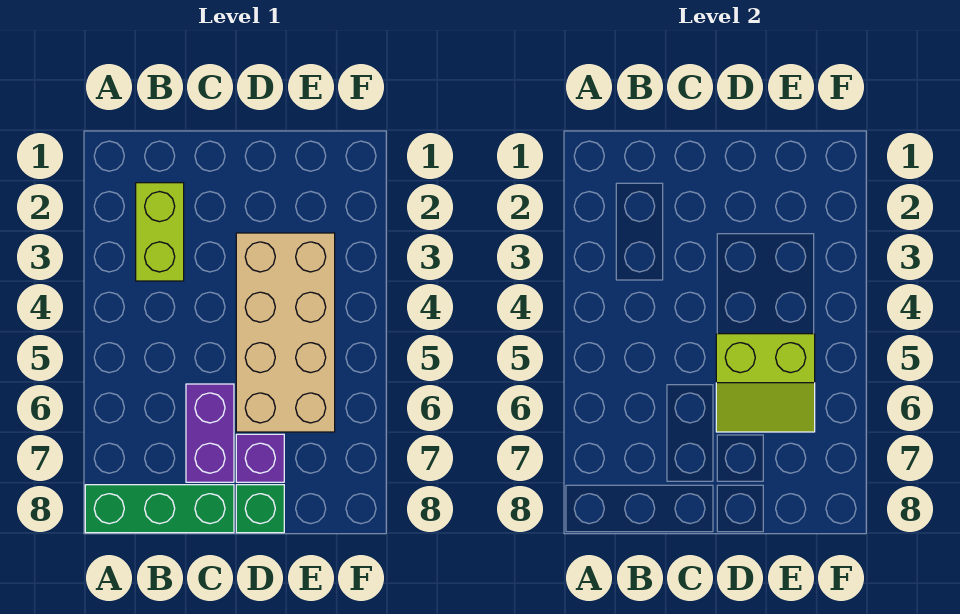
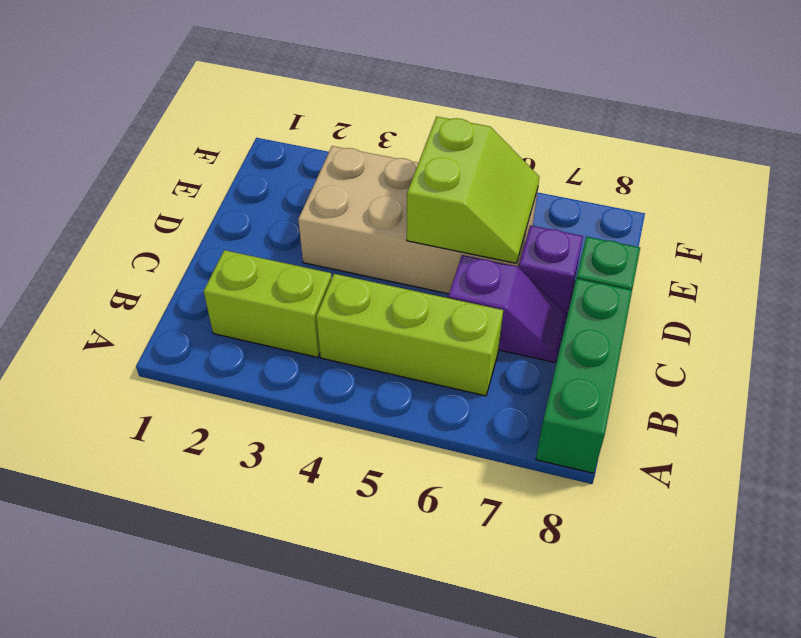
none -> lime brick B4:B6 level 1
purple brick C6:C7 level 1 -> purple slope C6:C7 level 1 top 6

